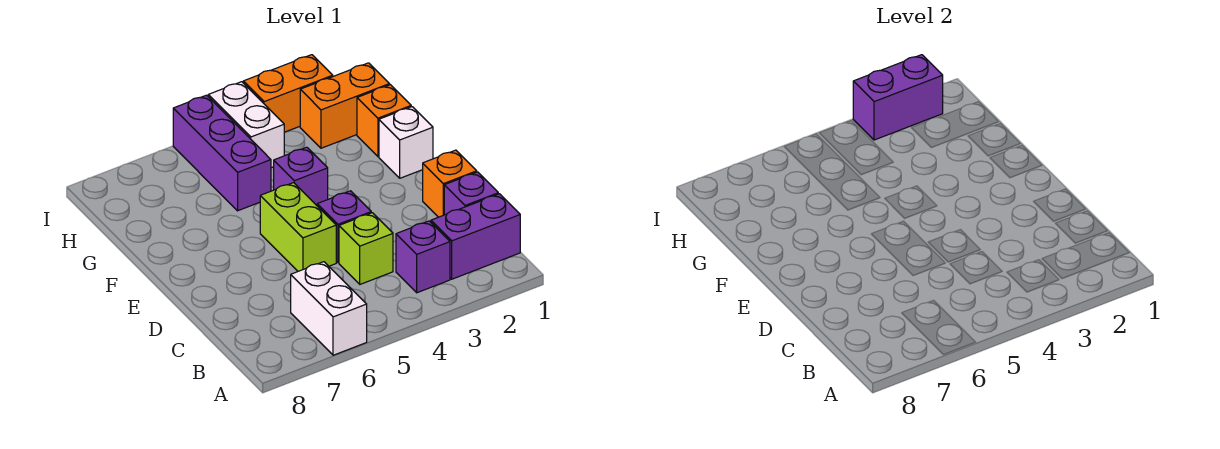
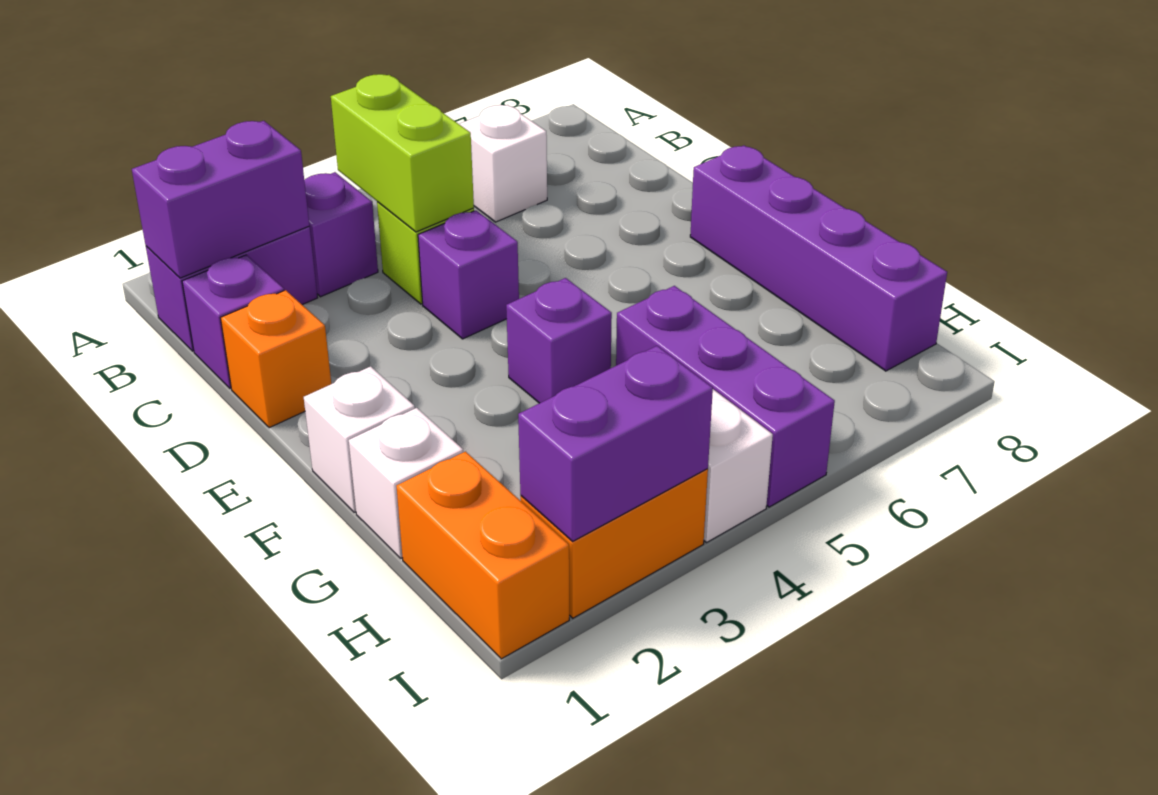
white brick A6:B6 level 1 -> white brick B6 level 1
none -> purple brick B1:B2 level 2
lime brick D5:E5 level 1 -> lime brick B4:C4 level 2
none -> purple brick E8:H8 level 1
orange brick G1 level 1 -> white brick G1 level 1
orange brick H1:H2 level 1 -> orange brick H1:I1 level 1

